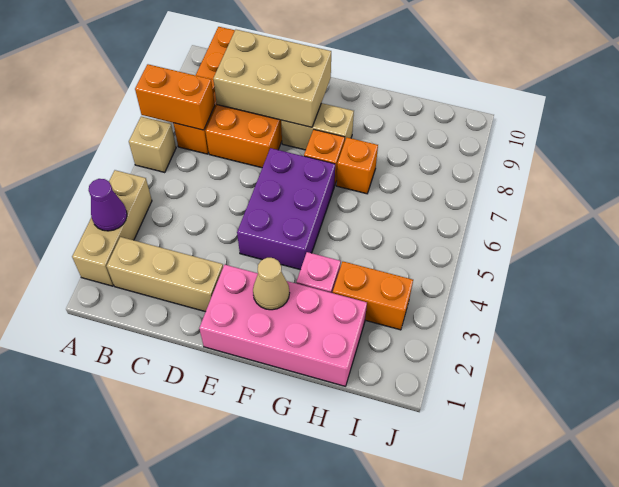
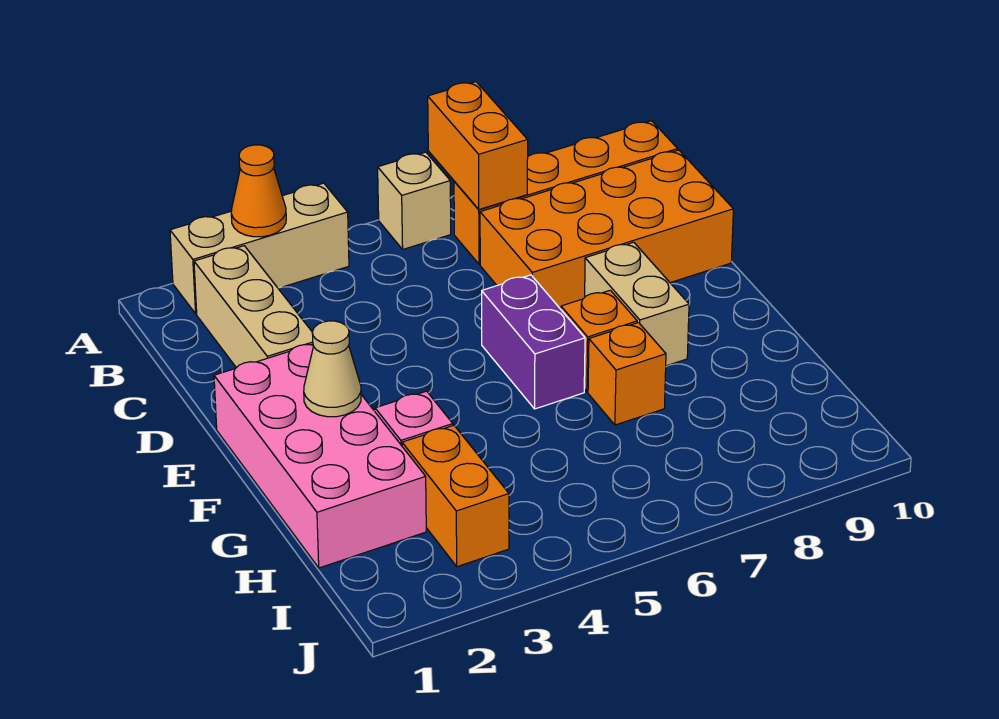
purple cone A3 level 2 -> orange cone A3 level 2
tan brick C8:E9 level 2 -> none
purple brick E4:F6 level 1 -> purple brick E6:F6 level 1

